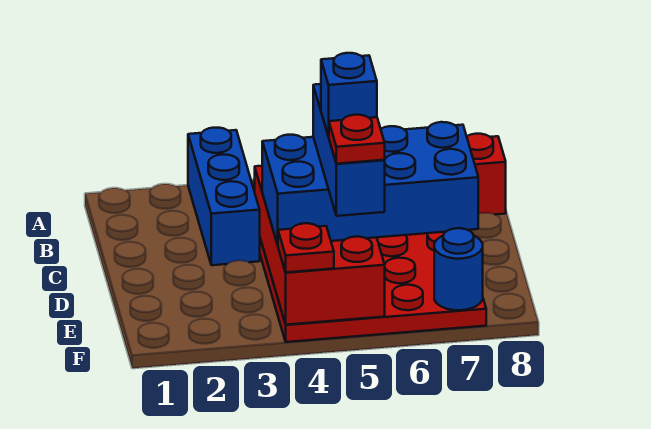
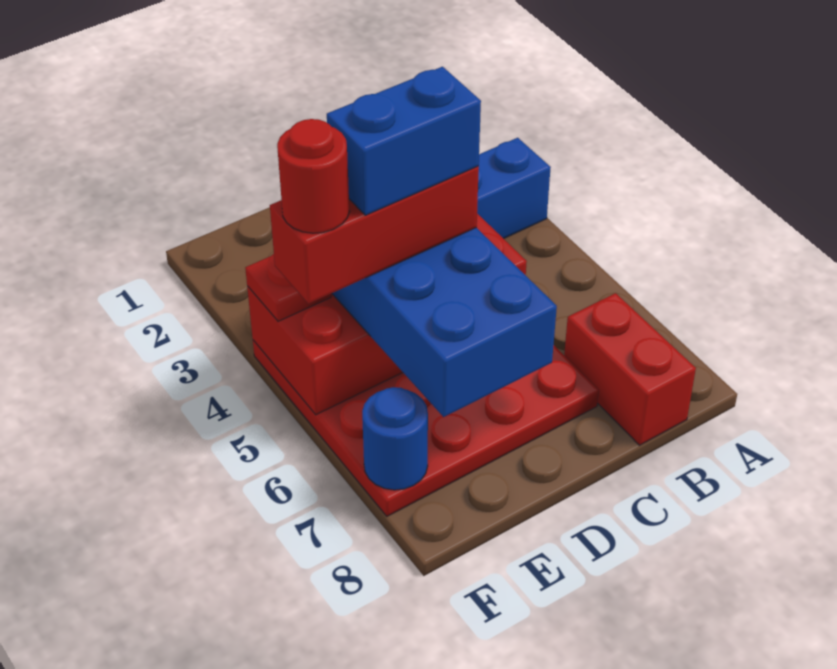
blue brick D5:F5 level 4 -> red brick D5:F5 level 4
blue brick E5 level 5 -> blue brick D5:E5 level 5
red plate F5 level 5 -> red round brick F5 level 5

